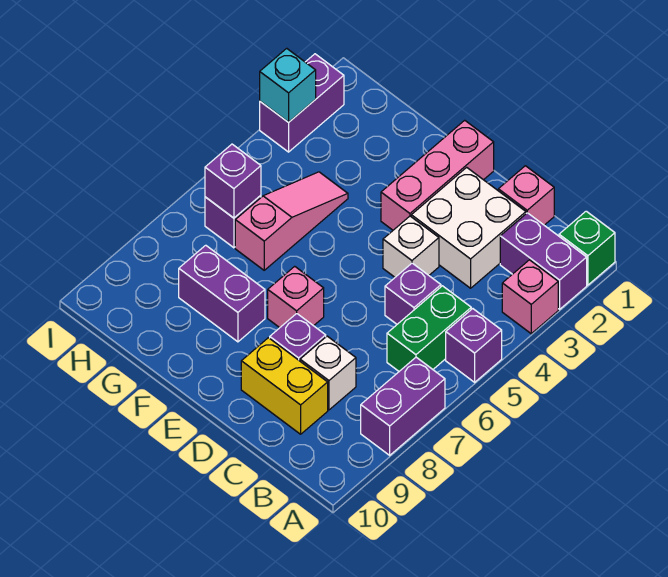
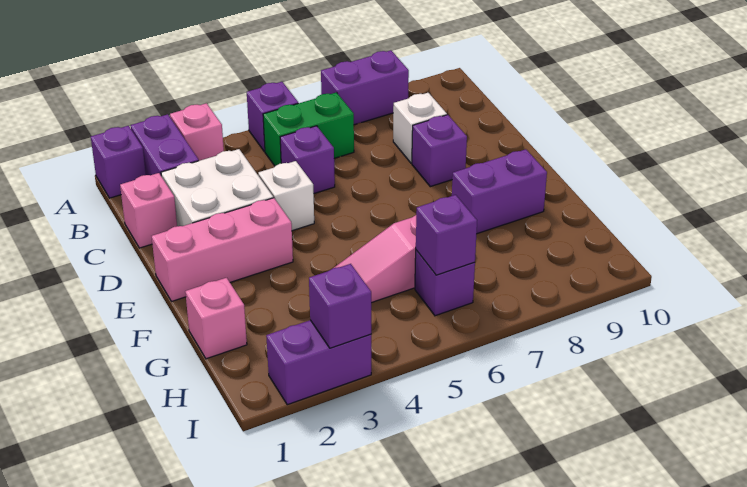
green brick A1 level 1 -> purple brick A1 level 1
yellow brick C9:D9 level 1 -> none
pink brick E7 level 1 -> pink brick G1 level 1
purple brick F8:G8 level 1 -> purple brick F8:F9 level 1
cyan brick I3 level 2 -> purple brick I3 level 2

